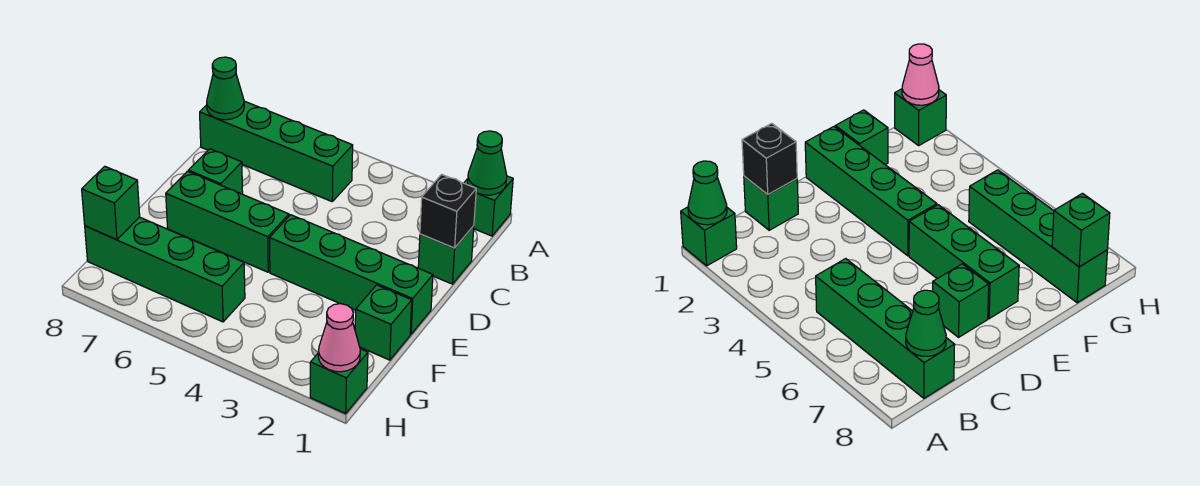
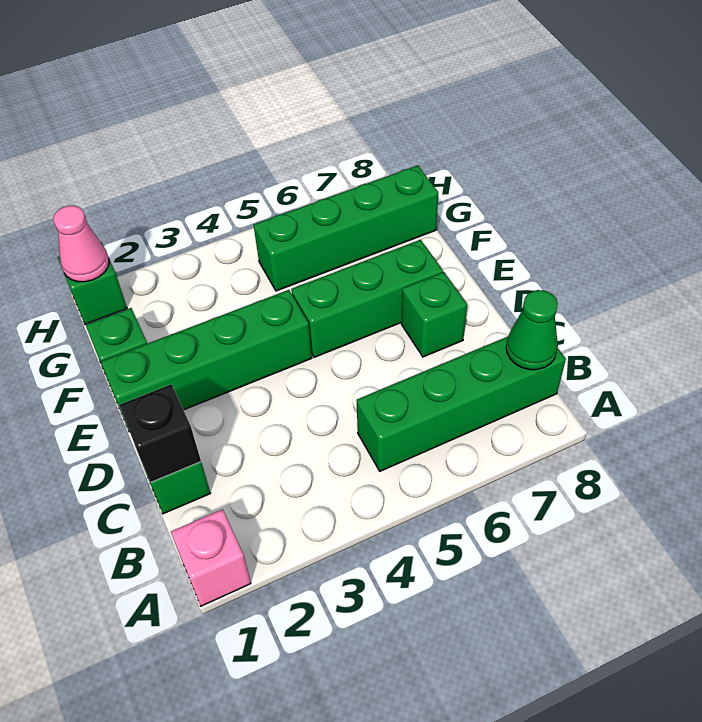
green brick A1 level 1 -> pink brick A1 level 1
green cone A1 level 2 -> none
green brick G8 level 2 -> none

